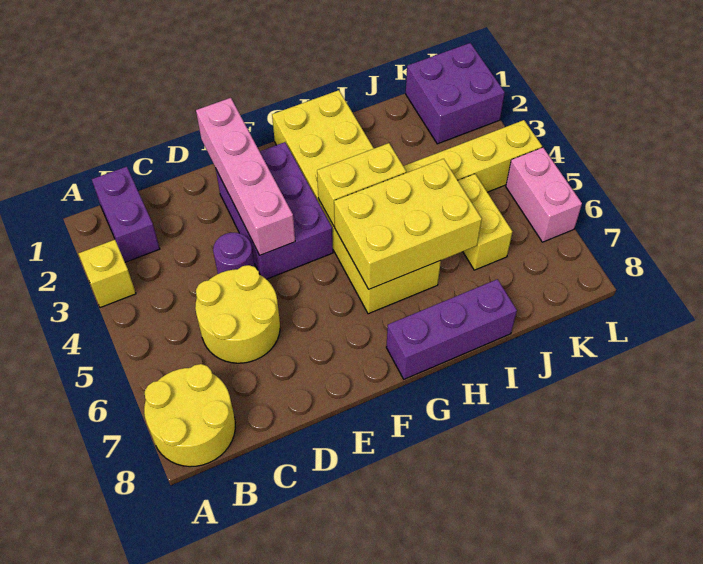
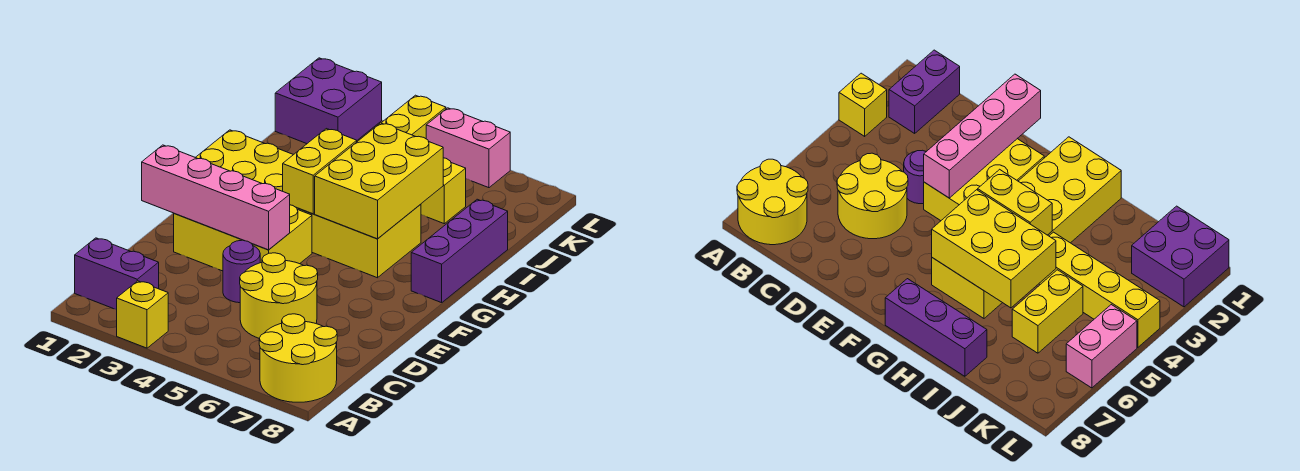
purple brick E2:F4 level 1 -> yellow brick E2:F4 level 1

